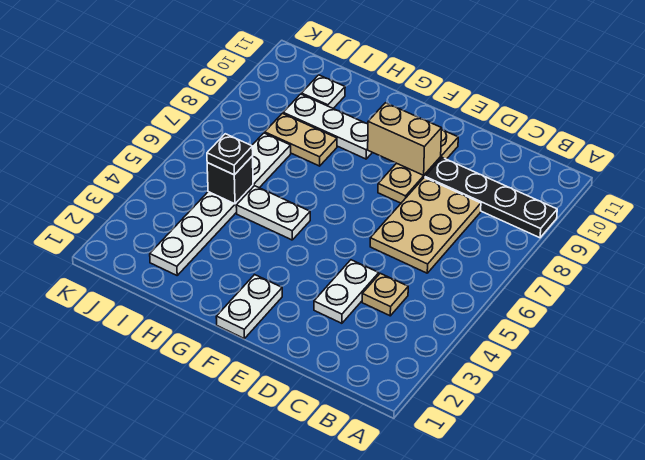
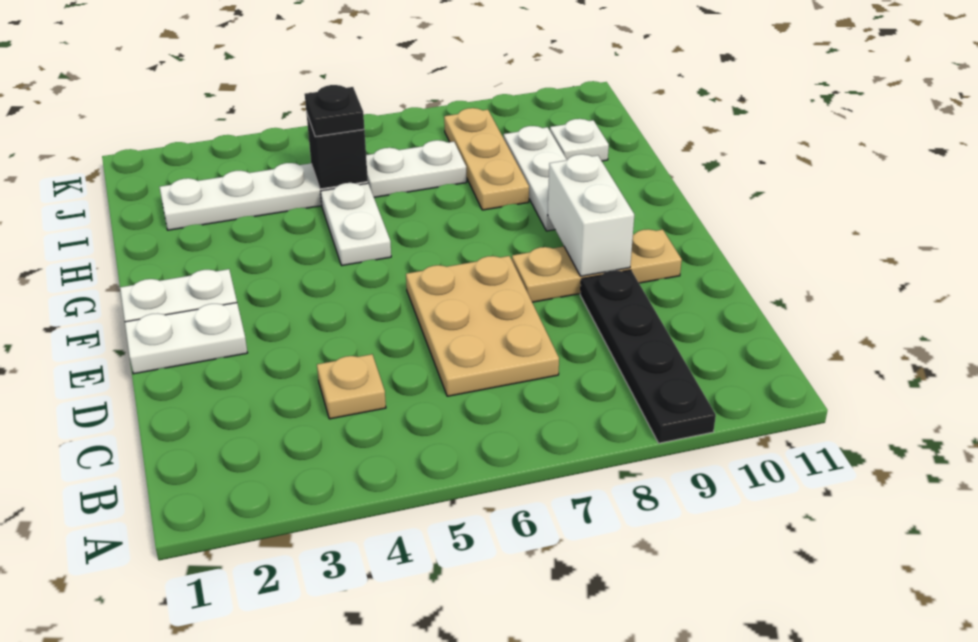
tan plate C6:D8 level 1 -> tan plate C6:E7 level 1
white plate D3:D4 level 1 -> white plate E1:E2 level 1
tan brick E9:F9 level 2 -> white brick E9:F9 level 2
tan plate H8:I8 level 1 -> tan plate H8:J8 level 1

